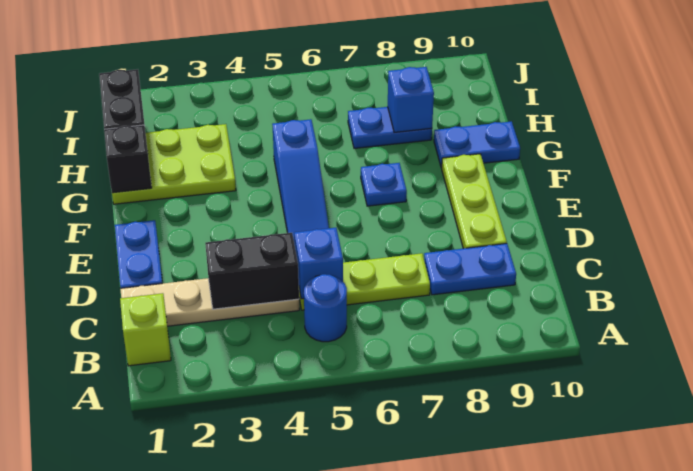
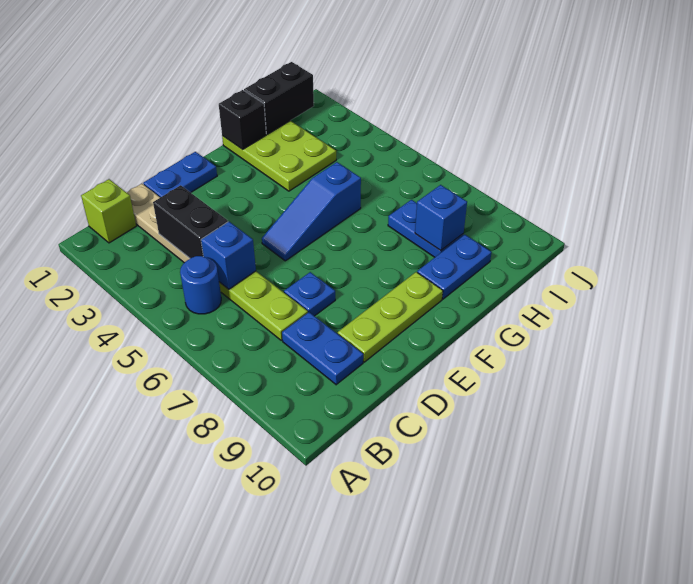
blue plate F7 level 1 -> blue plate D7 level 1
blue plate G9:G10 level 1 -> blue plate G9:H9 level 1

